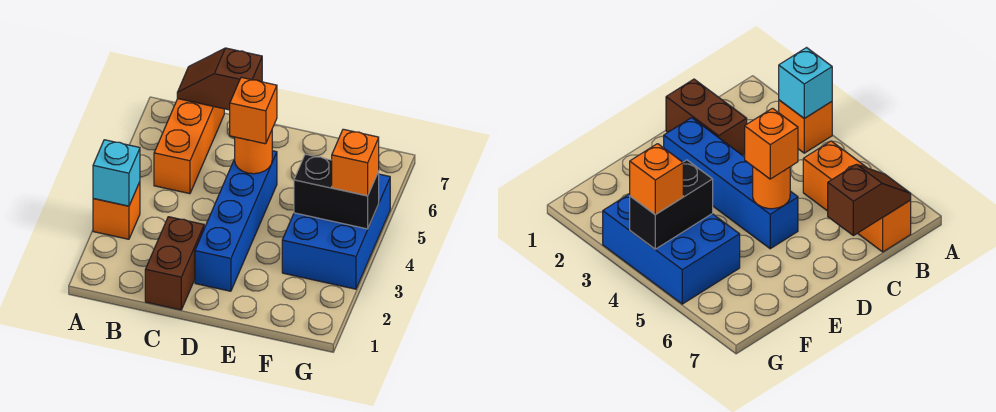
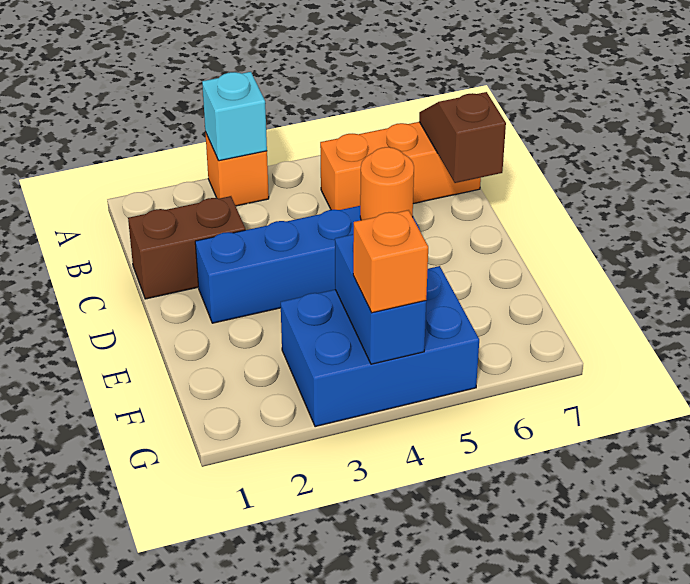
orange brick D5 level 3 -> none
black brick F4:G4 level 2 -> blue brick F4:G4 level 2

